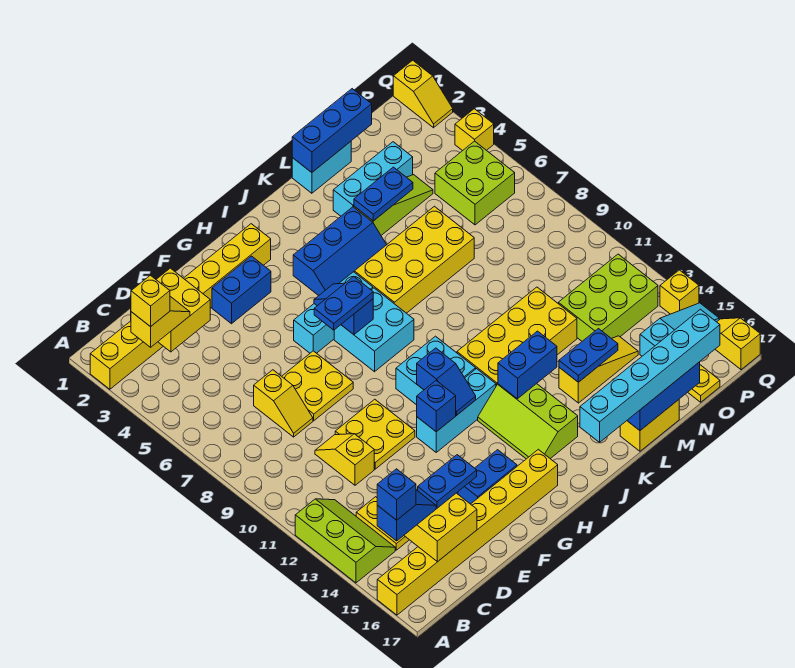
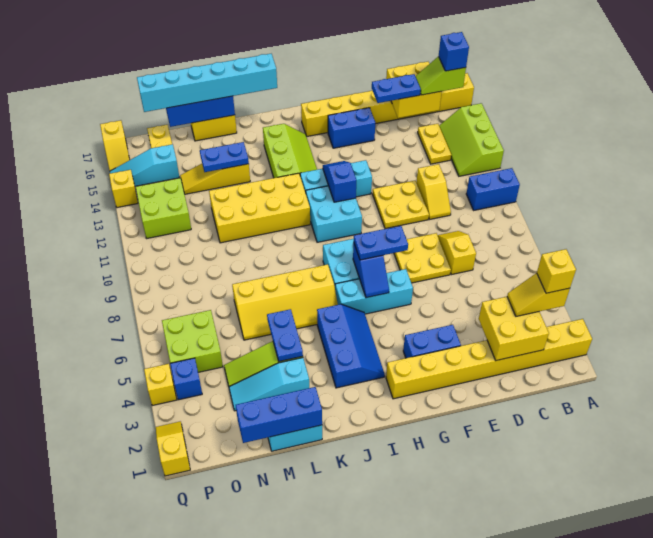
blue slope B15:C15 level 3 top B -> lime slope B15:C15 level 3 top B
blue brick G12 level 2 -> blue brick P4 level 1
blue slope I4:K5 level 1 top 4 -> blue slope I3:J5 level 1 top J
yellow brick J6:M7 level 1 -> yellow slope J6:M7 level 1 top 7
blue brick J13:K13 level 2 -> blue brick A10:B10 level 1
cyan brick L3:N3 level 1 -> cyan slope L3:N3 level 1 top L
blue plate L4:M4 level 2 -> blue plate L4:L5 level 2
lime brick N12:P13 level 1 -> lime brick O12:P13 level 1

